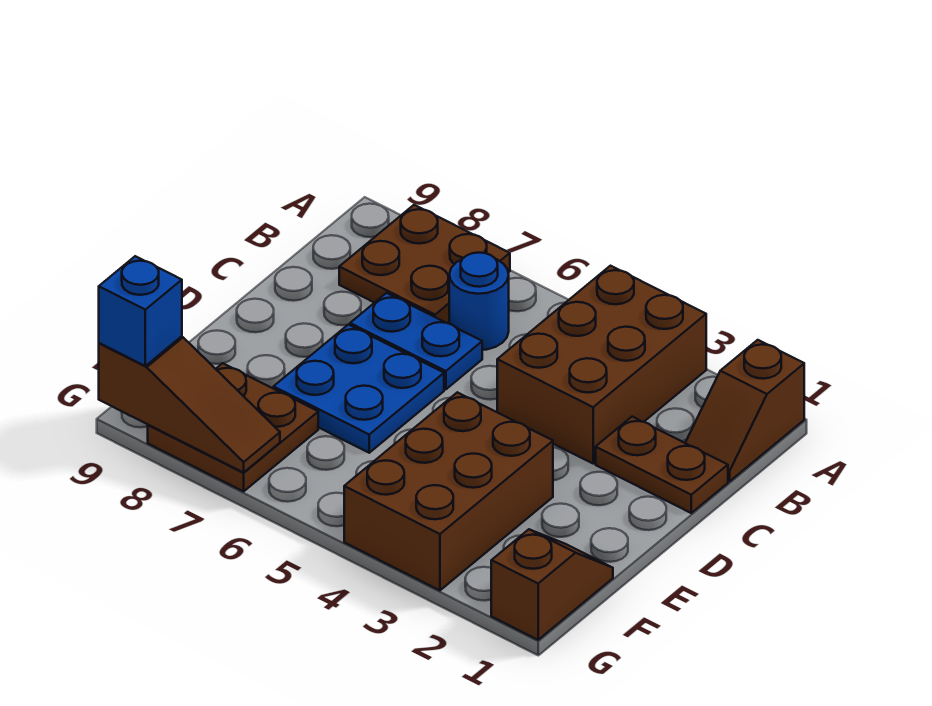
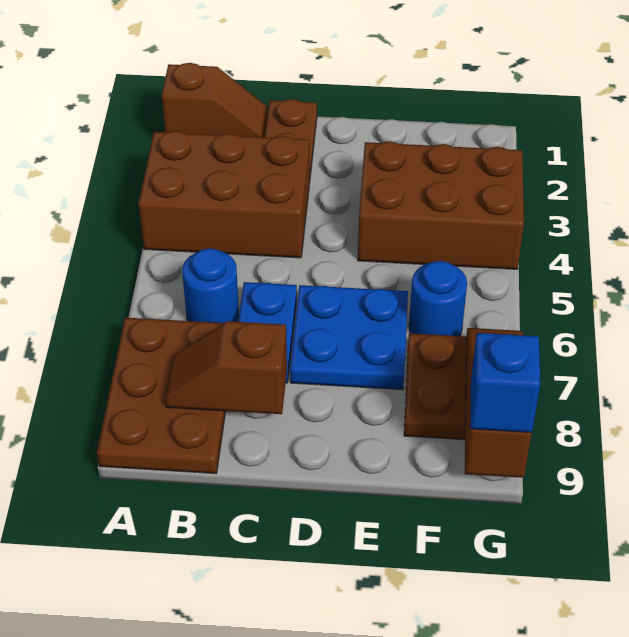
brown plate A7:B8 level 1 -> brown plate A7:B9 level 1
brown slope F1:G1 level 1 top G -> brown slope B8:C8 level 2 top C
none -> blue round brick F6 level 1

